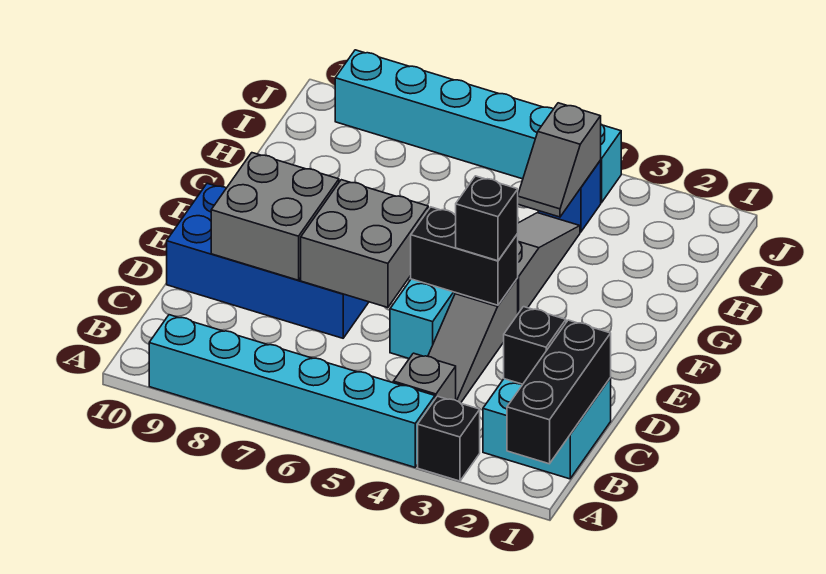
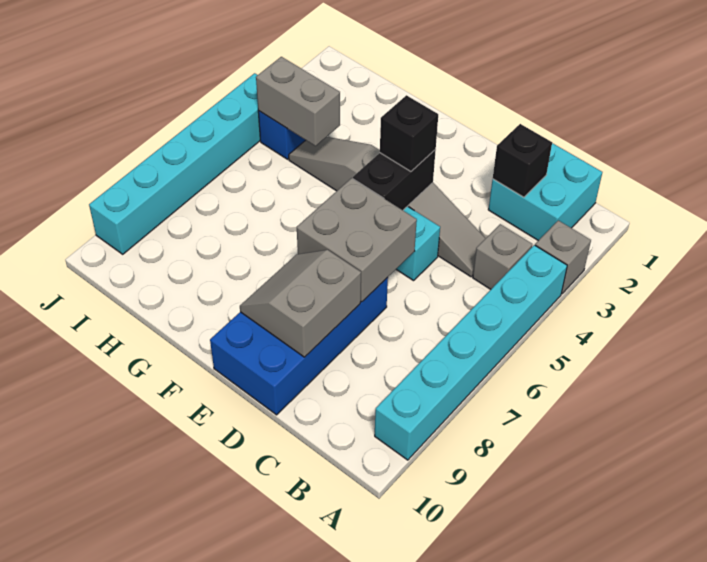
black brick A1:C1 level 2 -> none
black brick A3 level 1 -> grey brick A3 level 1
grey brick D8:E9 level 2 -> grey slope D8:E9 level 2 top D
grey slope H4:I4 level 2 top I -> grey brick H4:I4 level 2

